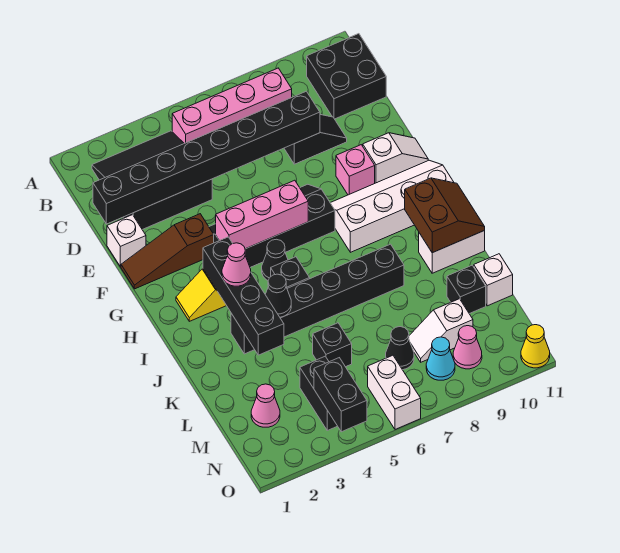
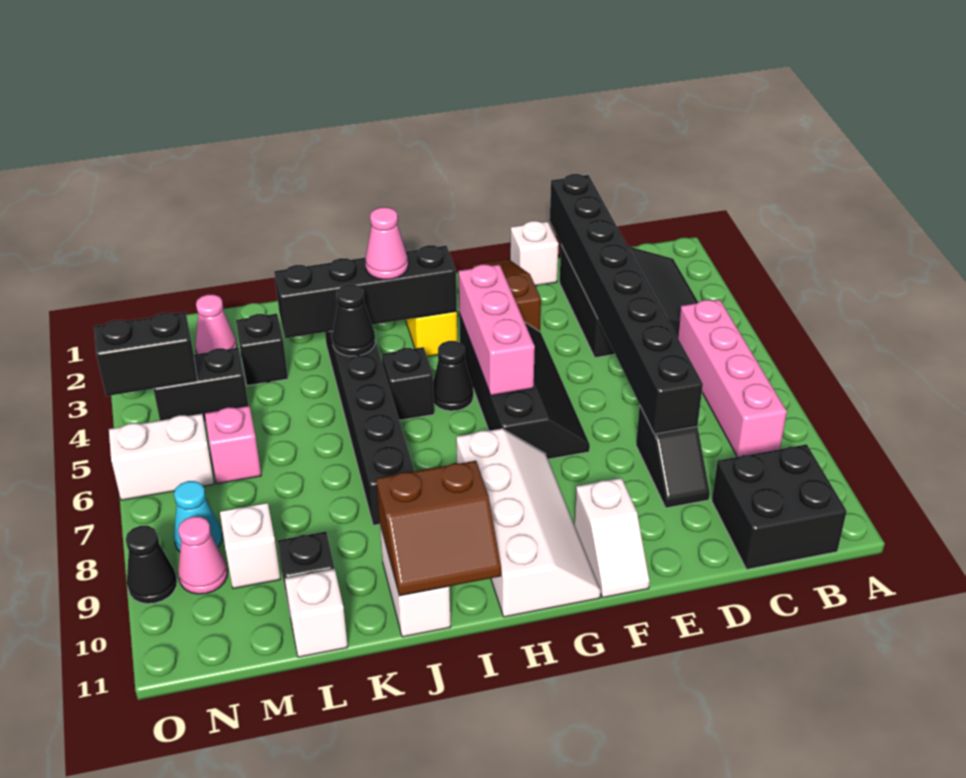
pink brick F9 level 1 -> pink brick M6 level 1
black brick L5 level 1 -> black brick L3 level 1
black cone M7 level 1 -> black cone O9 level 1
yellow cone O11 level 1 -> none

